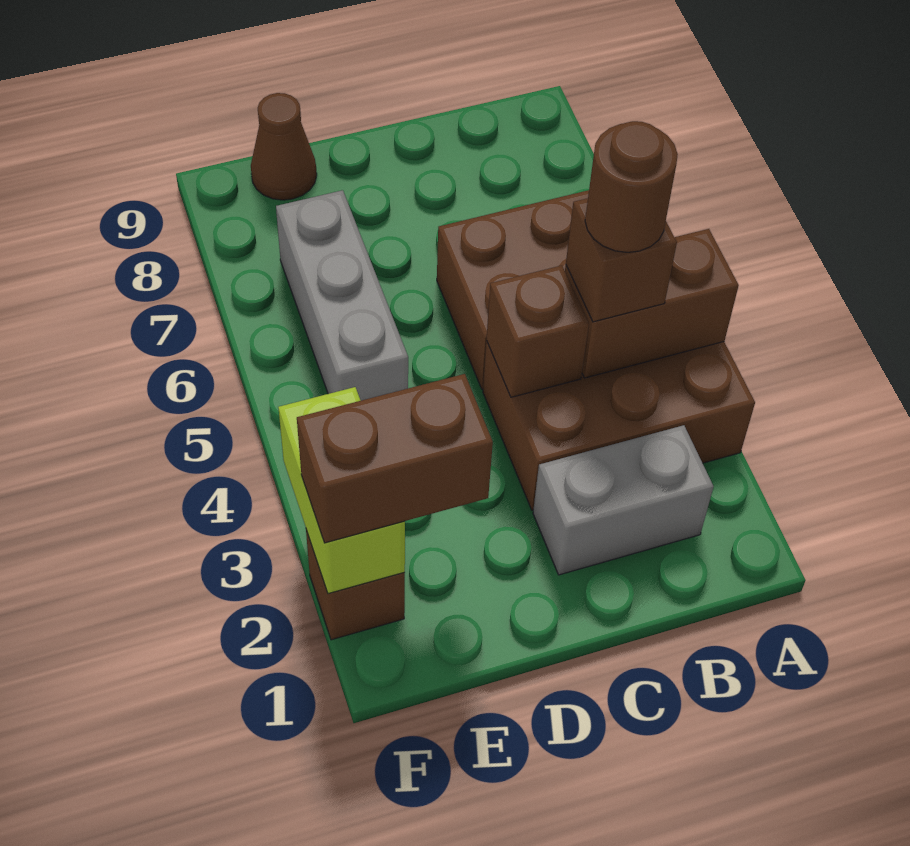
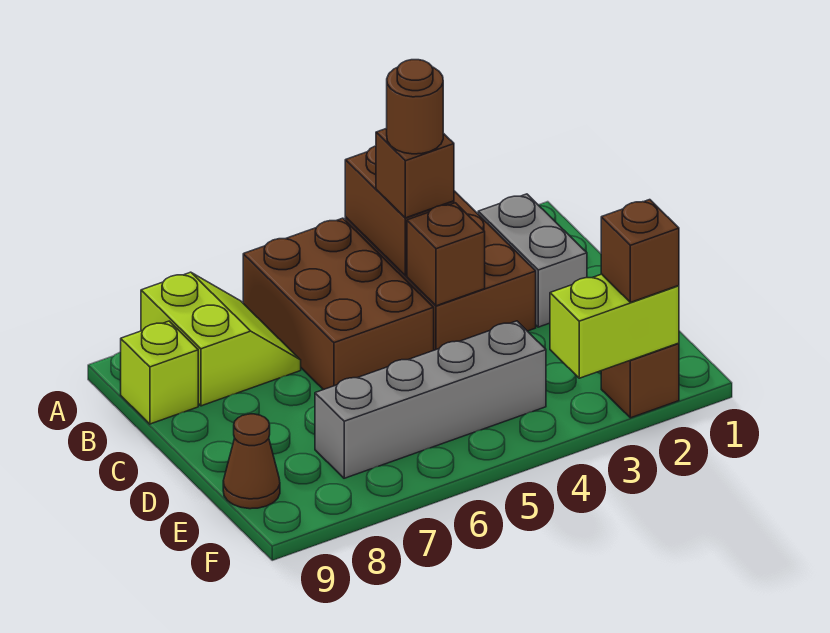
none -> lime slope A7:B8 level 1 top 8
none -> lime brick B9 level 1
brown brick E2:F2 level 3 -> brown brick F2 level 3
grey brick E5:E7 level 1 -> grey brick E4:E7 level 1

